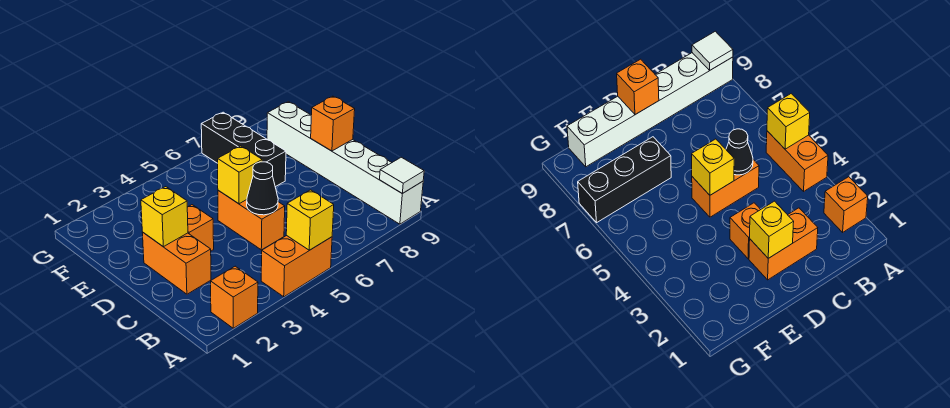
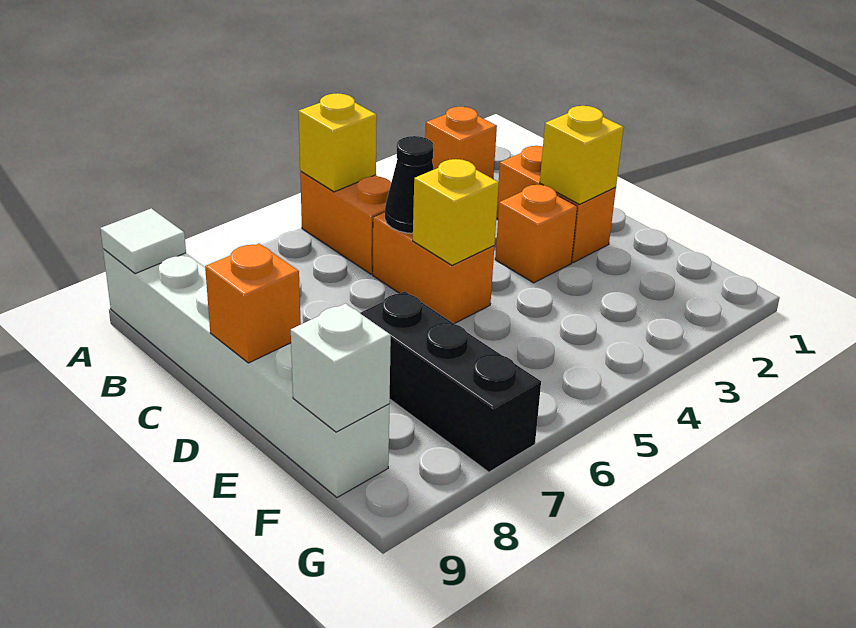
orange brick A4:A5 level 1 -> orange brick A5:B5 level 1
none -> white brick F9 level 2

